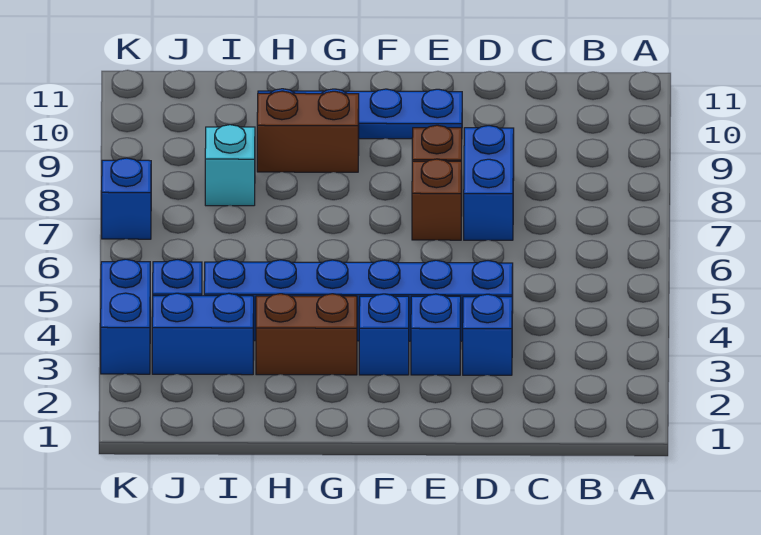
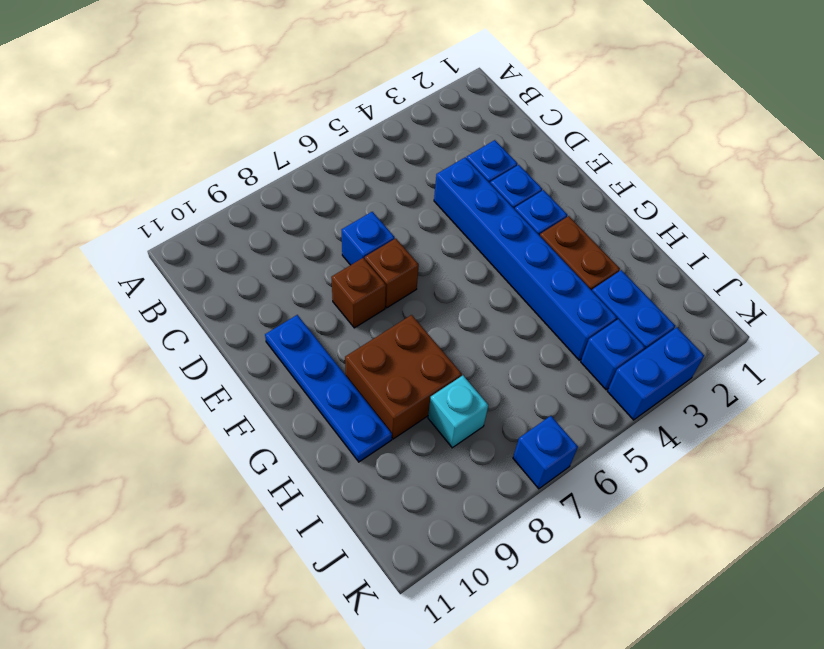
blue brick D7:D8 level 1 -> blue brick D7 level 1
brown brick G9:H9 level 1 -> brown brick G8:H9 level 1

